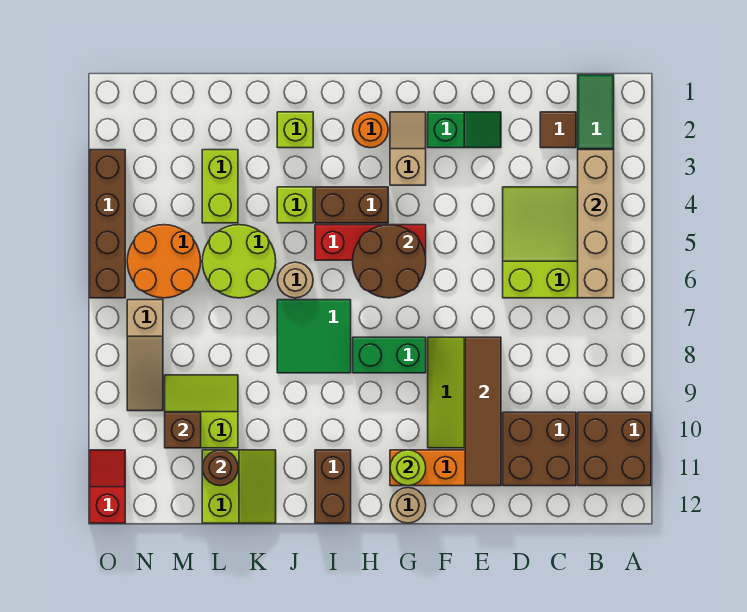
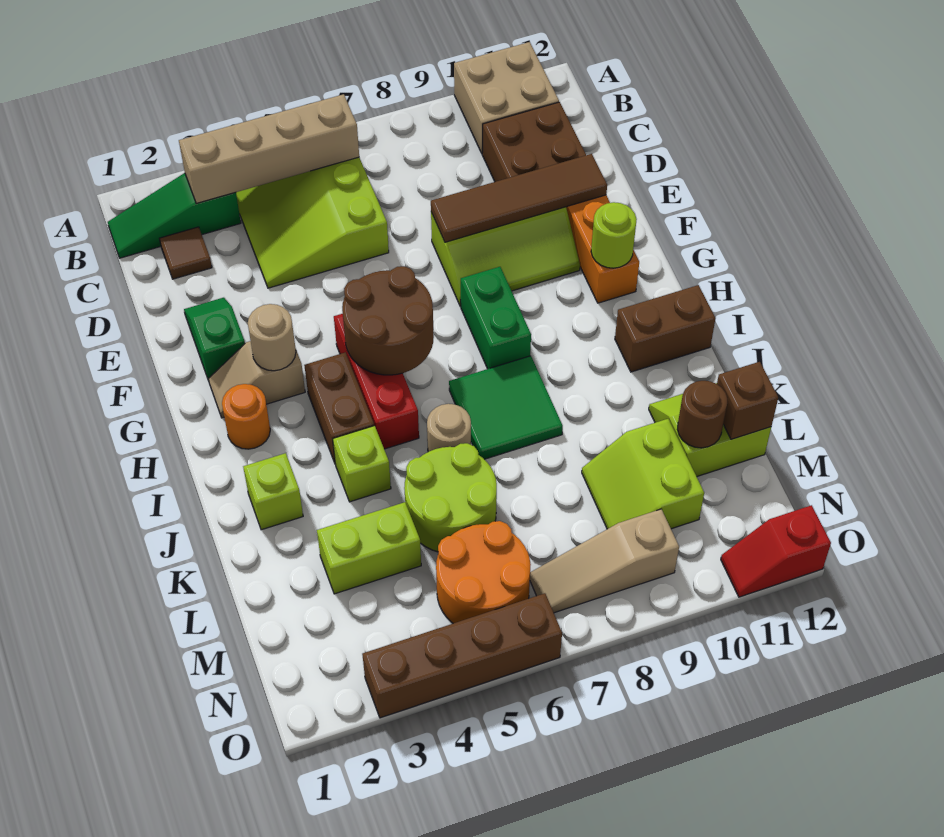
brown brick A10:B11 level 1 -> tan brick A10:B11 level 1
tan round brick G12 level 1 -> tan round brick G3 level 2
brown brick M10 level 2 -> brown brick L12 level 2
tan slope N7:N9 level 1 top 7 -> tan slope N7:N9 level 1 top 9

